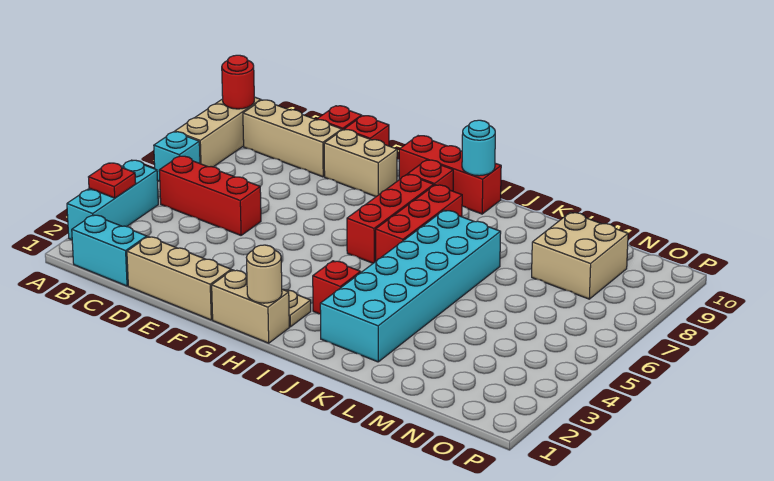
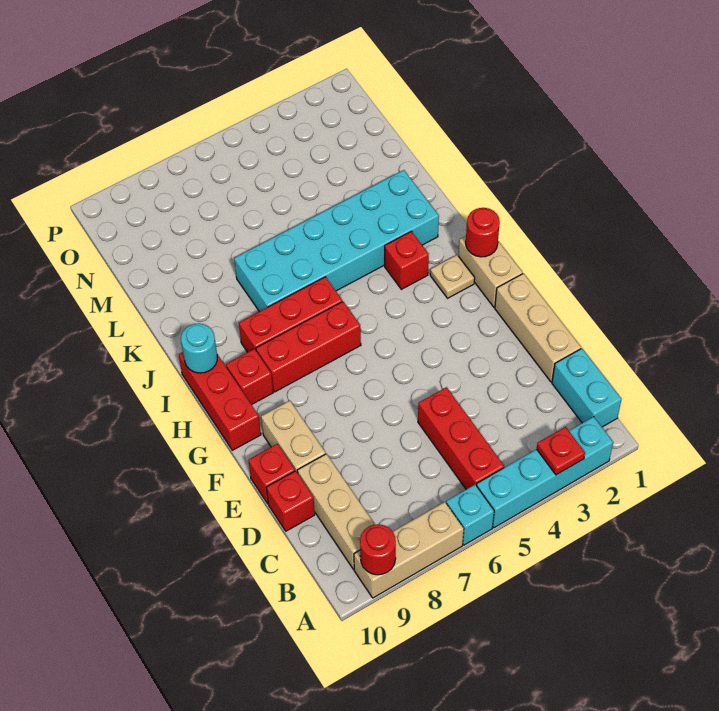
cyan brick A2:A4 level 1 -> cyan brick A2:A5 level 1
tan round brick H1 level 2 -> red round brick H1 level 2
tan brick M8:N9 level 1 -> none

